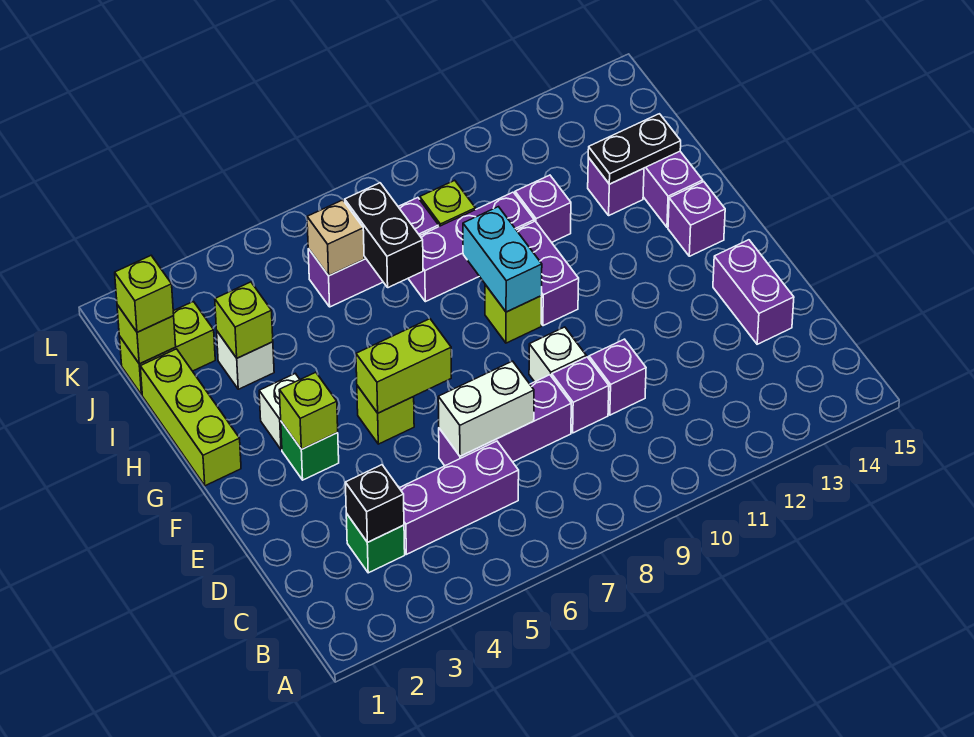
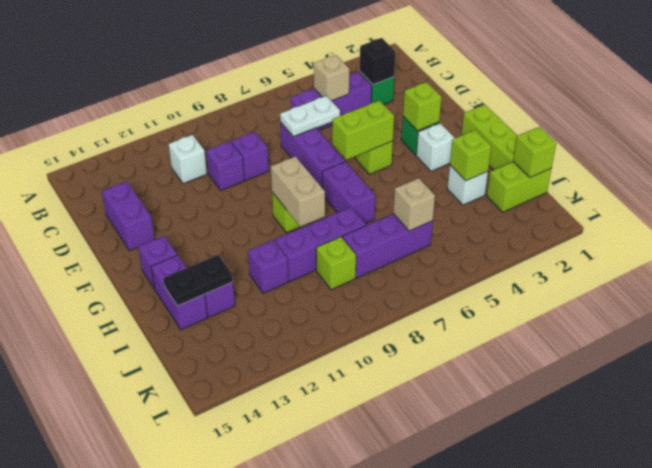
none -> tan brick C5 level 2
purple brick D6:D8 level 1 -> purple brick D7:F7 level 1
white brick D6:D7 level 2 -> white plate D6:D7 level 2
white brick E9 level 1 -> white brick C11 level 1
cyan brick G9:H9 level 2 -> tan brick G9:H9 level 2
purple brick G10:H10 level 1 -> purple brick G7:H7 level 1
black brick I7:J7 level 2 -> none
lime brick J1 level 3 -> none

